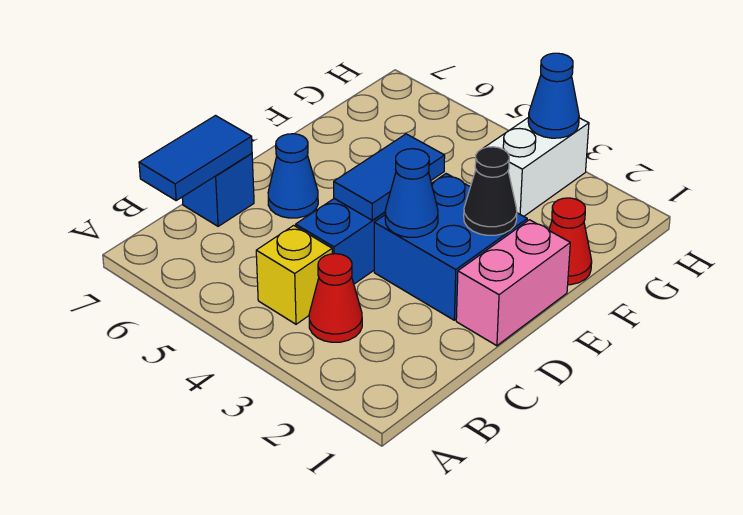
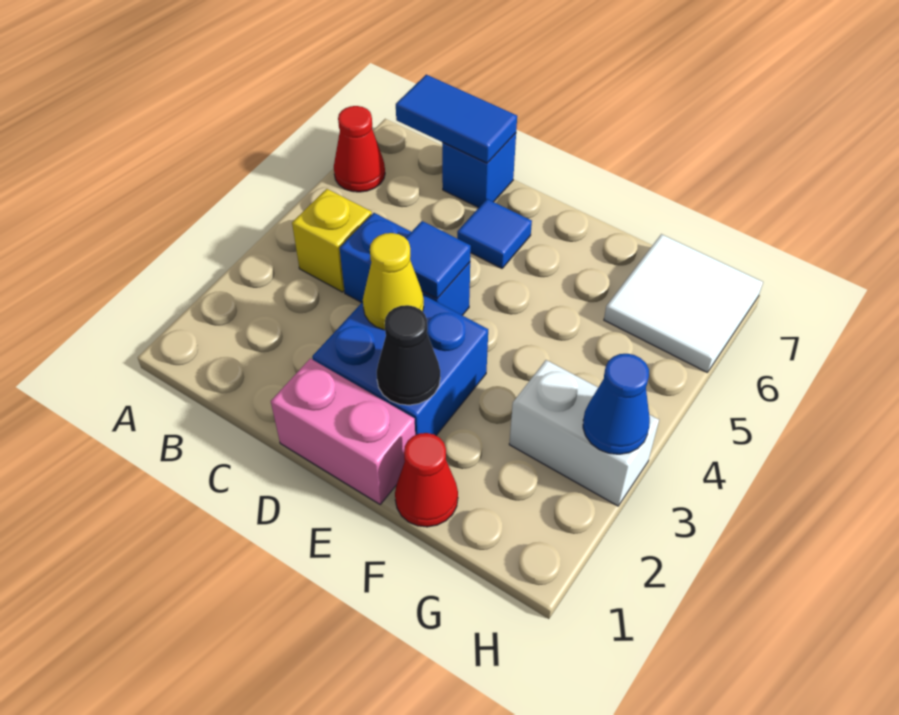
red cone B3 level 1 -> red cone A6 level 1
blue cone D3 level 2 -> yellow cone D3 level 2
blue tile D4:E4 level 2 -> blue tile D4 level 2
blue cone D6 level 1 -> blue tile D6 level 1
none -> white tile G6:H7 level 1

